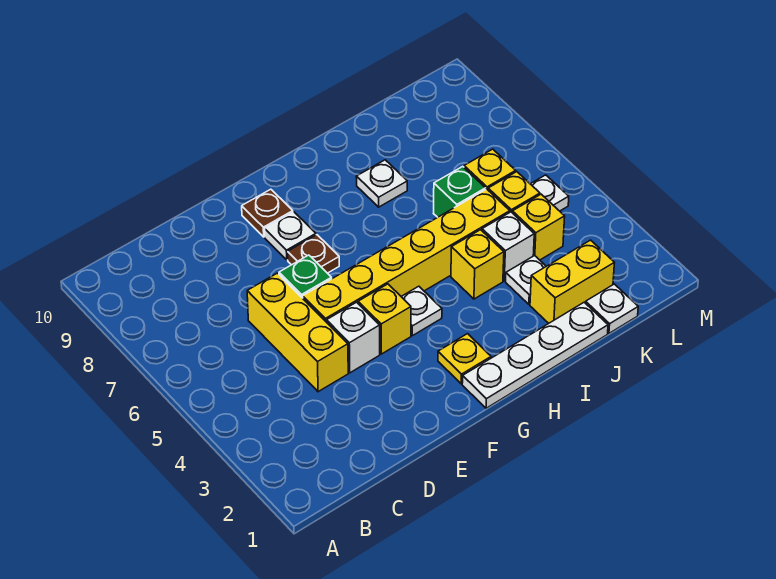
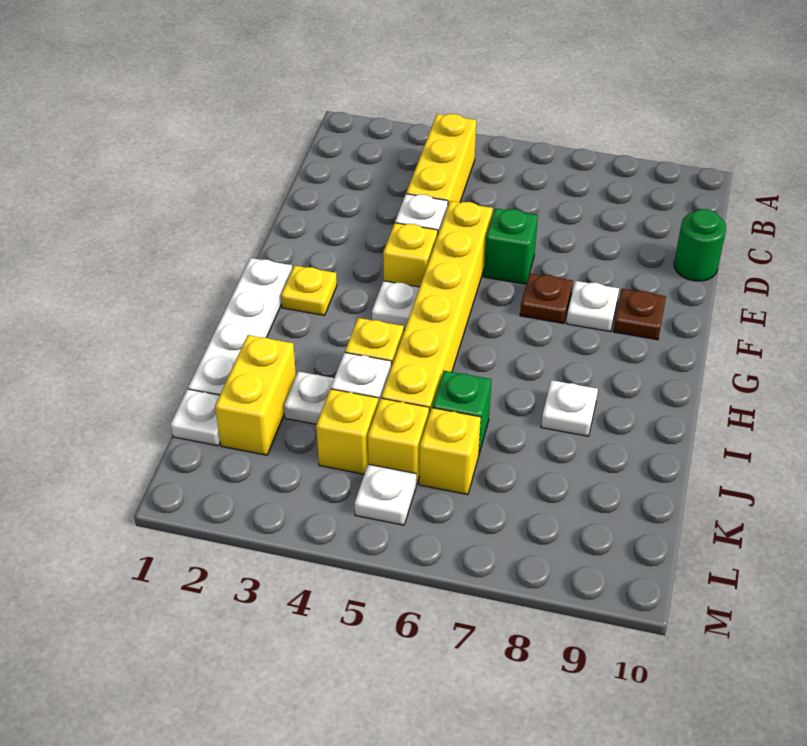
yellow brick D4:D6 level 1 -> yellow brick B4:D4 level 1
none -> green round brick D10 level 1

